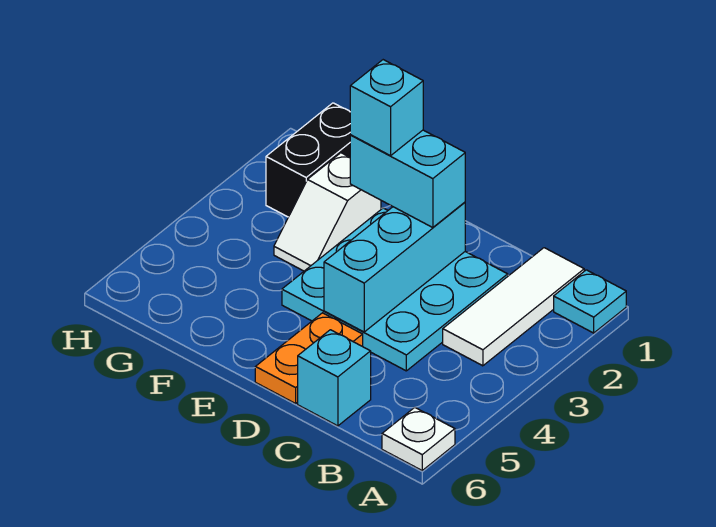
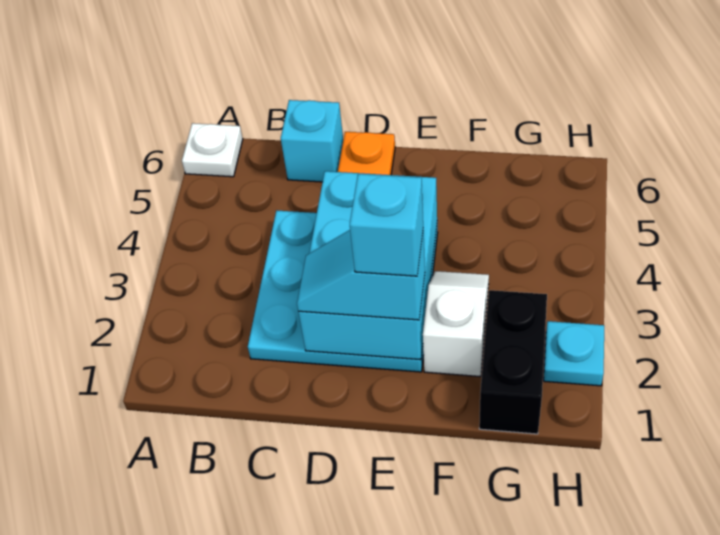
cyan plate A1 level 1 -> cyan plate H2 level 1
white tile B1:B3 level 1 -> none
cyan brick D2:D4 level 2 -> cyan brick D2:E4 level 2
cyan brick D2:E2 level 3 -> cyan slope D2:E2 level 3 top E

